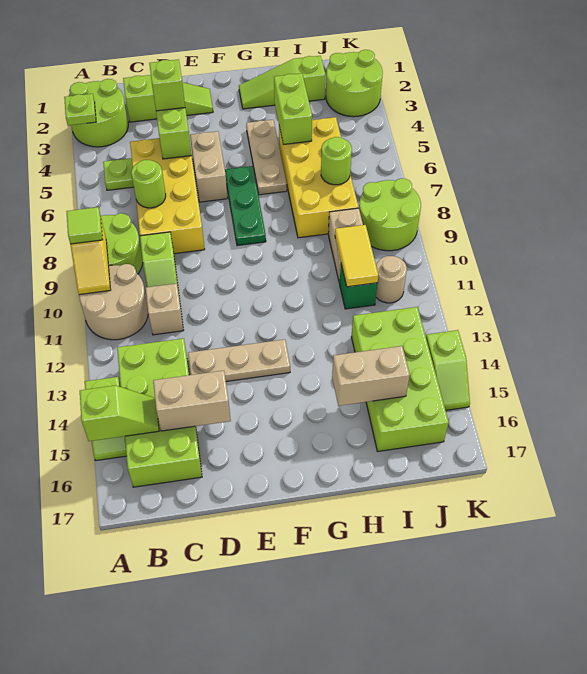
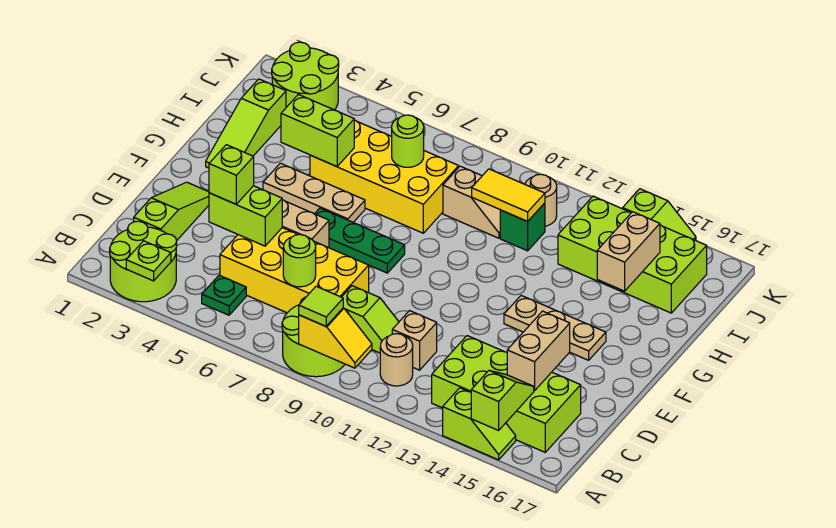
tan round brick A10:B11 level 1 -> tan round brick B11 level 1
lime plate B5 level 1 -> green plate B5 level 1
tan plate D13:F13 level 1 -> tan plate F13:F15 level 1
lime round brick J8:K9 level 1 -> none

